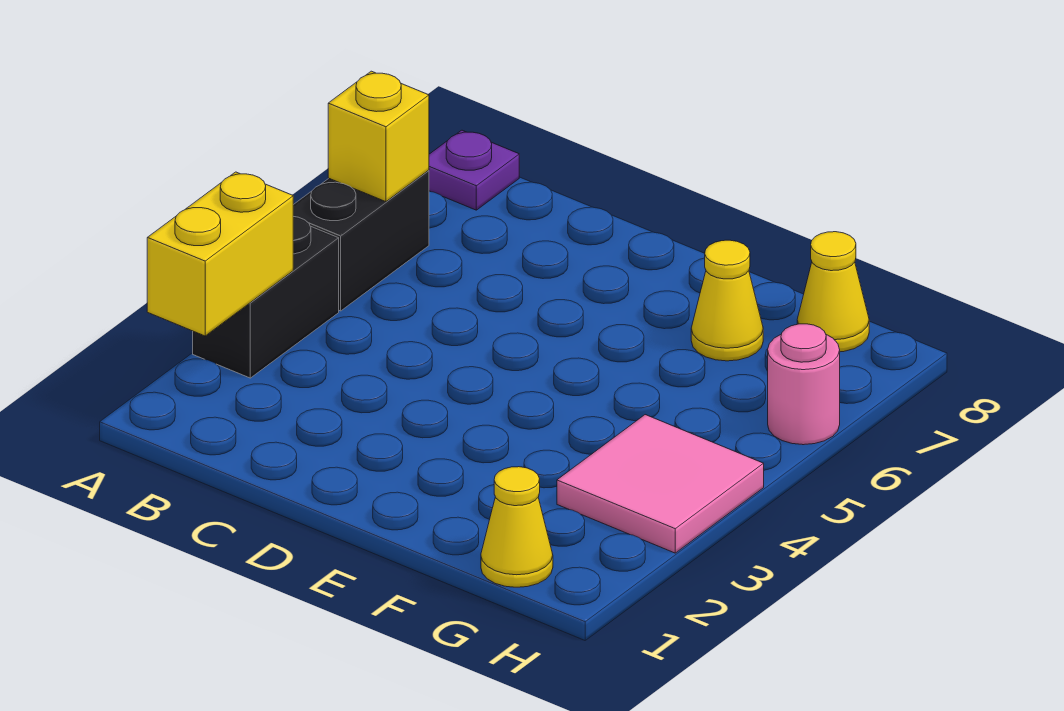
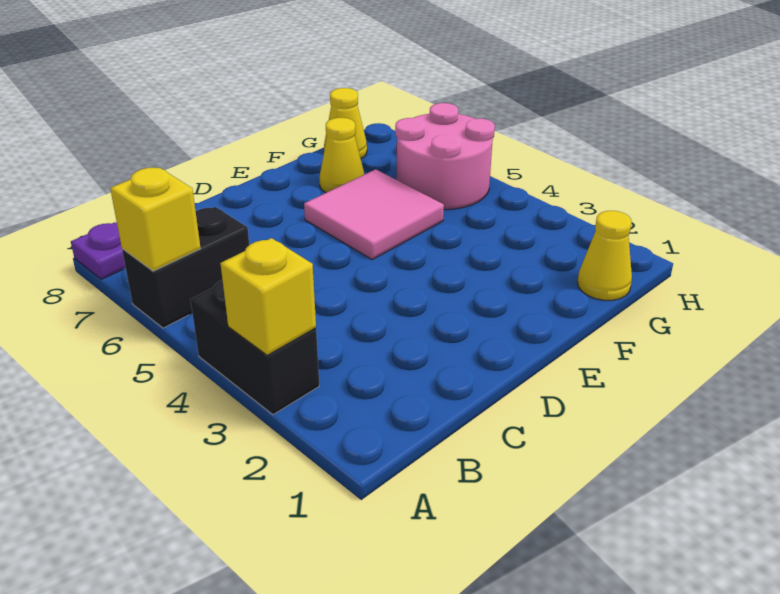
yellow brick A2:A3 level 2 -> yellow brick A3 level 2
black brick A5:A6 level 1 -> black brick A6:B6 level 1
pink tile G3:H4 level 1 -> pink tile E5:F6 level 1
pink round brick H6 level 1 -> pink round brick G5:H6 level 1

